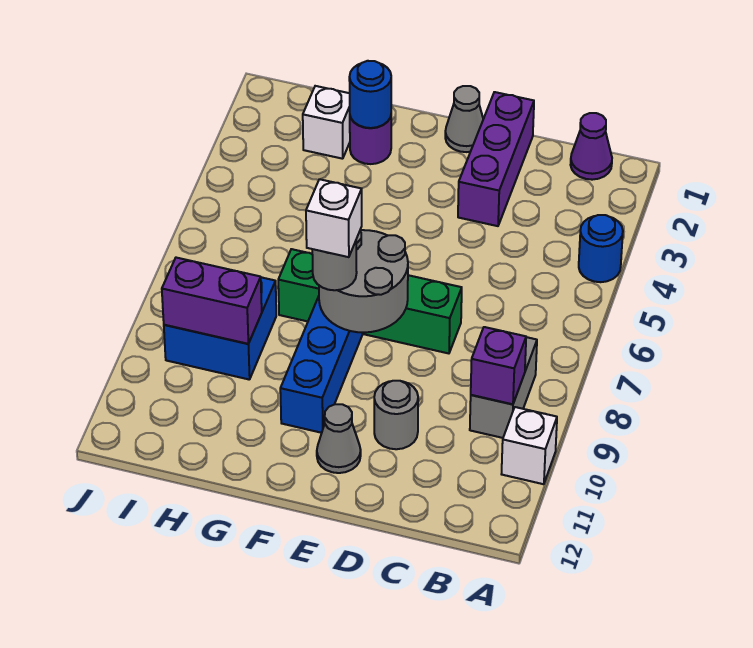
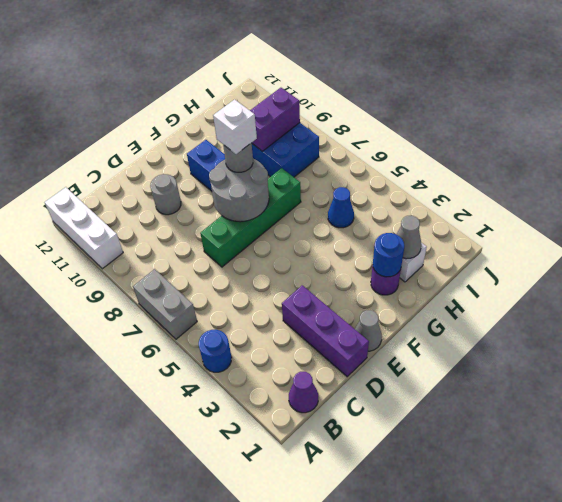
white brick A10 level 1 -> white brick A10:A12 level 1
grey brick B8:B9 level 1 -> grey brick A6:A7 level 1
purple brick B9 level 2 -> none
grey cone E11 level 1 -> grey cone H2 level 2
none -> blue cone H5 level 1

